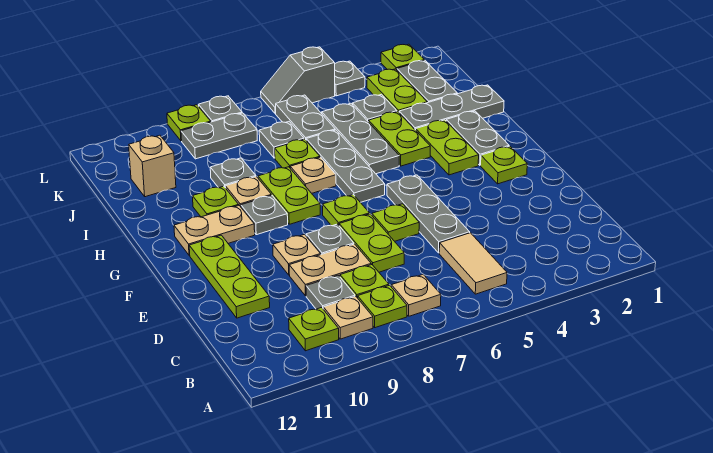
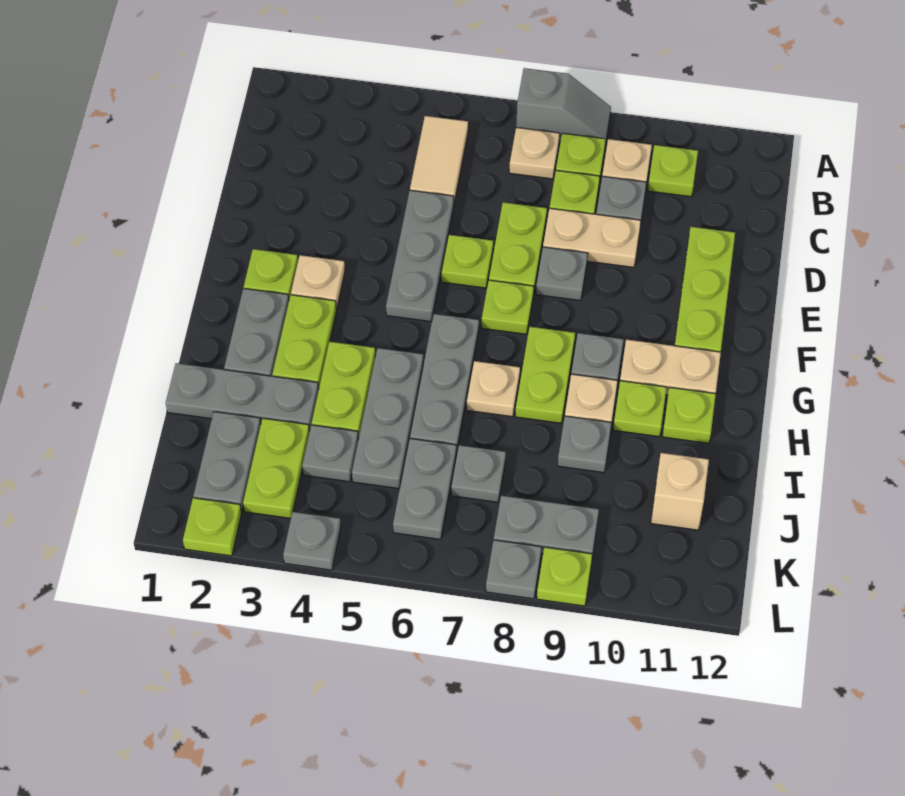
tan plate E9 level 1 -> tan plate F3 level 1
lime plate I7 level 1 -> lime plate H11 level 1
grey slope L5:L6 level 1 top 5 -> grey slope A7:A8 level 1 top 7

